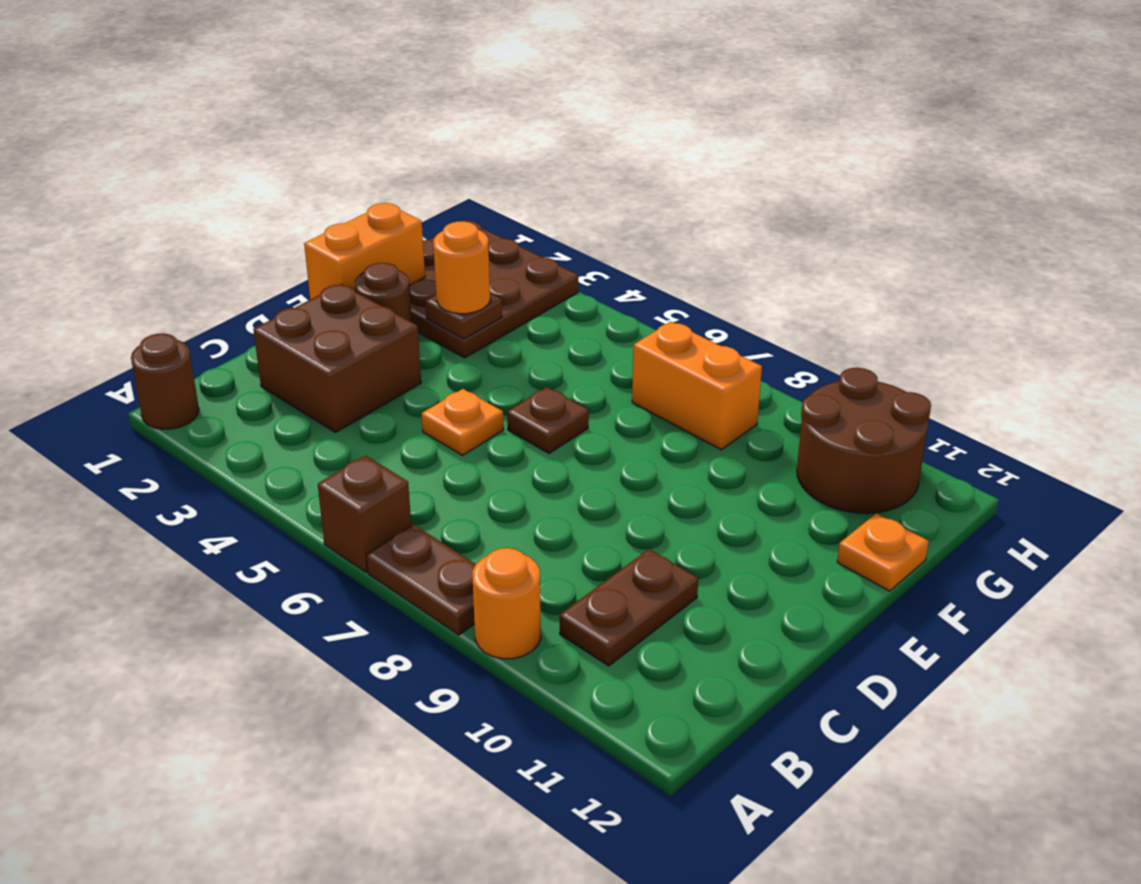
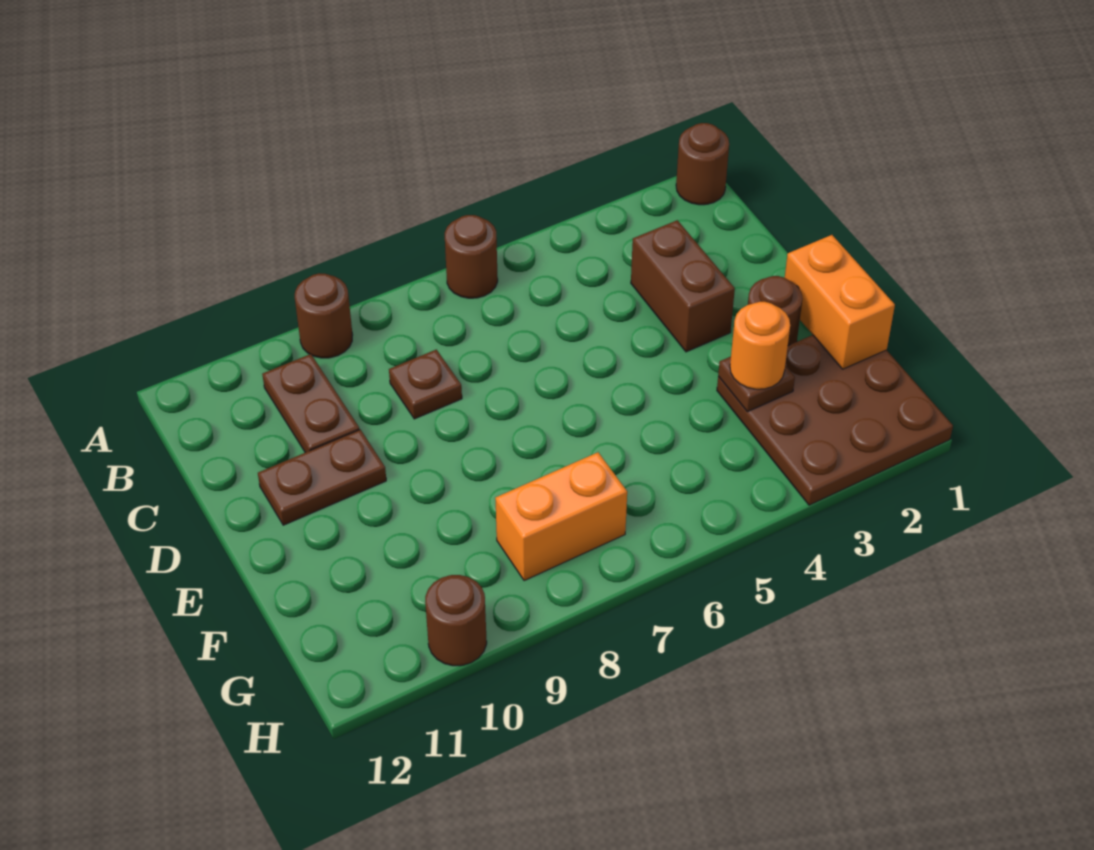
brown brick A6 level 1 -> brown round brick A6 level 1
brown plate A7:A8 level 1 -> brown plate D10:D11 level 1
orange round brick A9 level 1 -> brown round brick A9 level 1
brown brick C2:D3 level 1 -> brown brick C3:D3 level 1
orange plate D5 level 1 -> none
brown plate E6 level 1 -> brown plate C8 level 1
orange plate F12 level 1 -> none
brown round brick G10:H11 level 1 -> brown round brick H10 level 1

